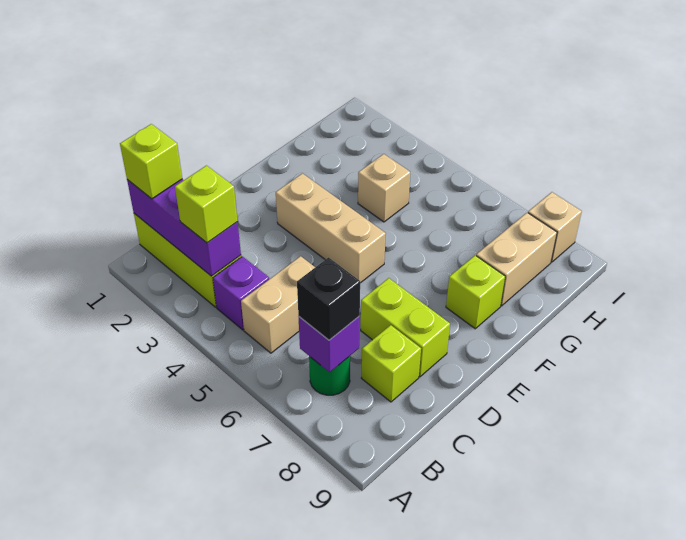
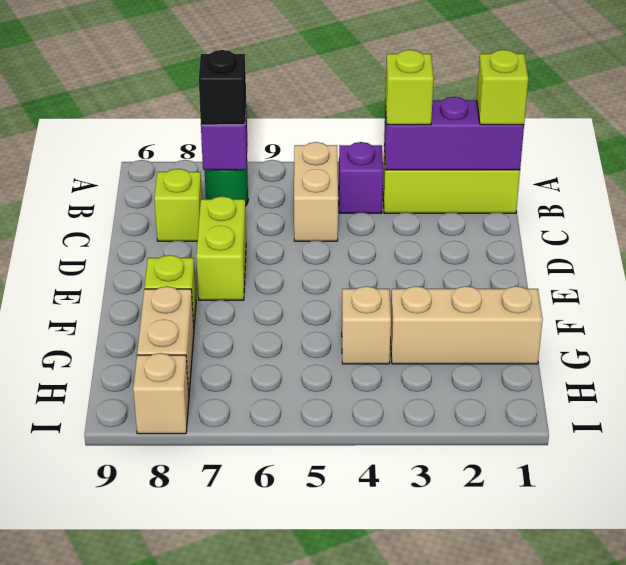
lime brick D7:D8 level 1 -> lime brick D7:E7 level 1
tan brick E3:E5 level 1 -> tan brick G1:G3 level 1

